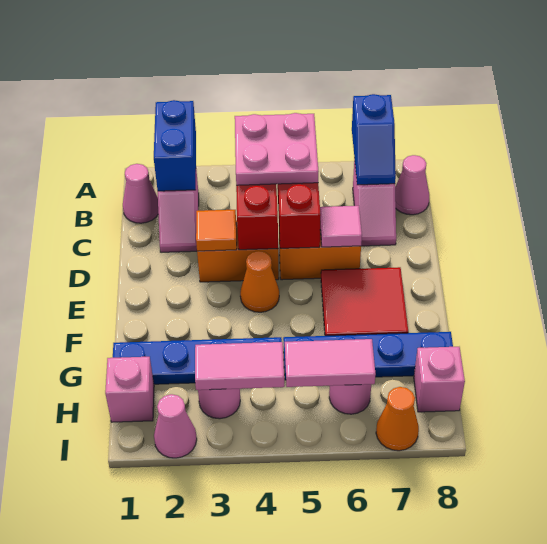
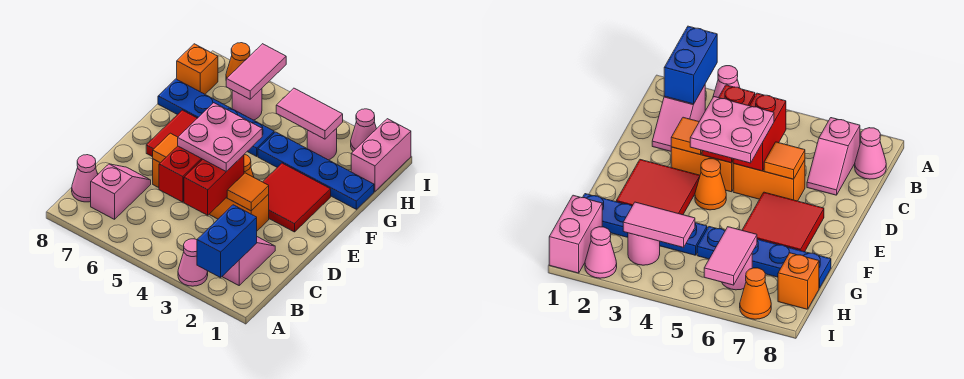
blue slope A7:B7 level 2 top A -> none
pink cone B1 level 1 -> pink cone A3 level 1
pink plate B4:C5 level 3 -> pink plate D4:E5 level 3
pink tile D6 level 2 -> orange tile D6 level 2
none -> red tile E2:F3 level 1
pink brick H1 level 1 -> pink brick H1:I1 level 1
pink tile H5:H6 level 2 -> pink tile H6:I6 level 2
pink brick H8 level 1 -> orange brick H8 level 1

